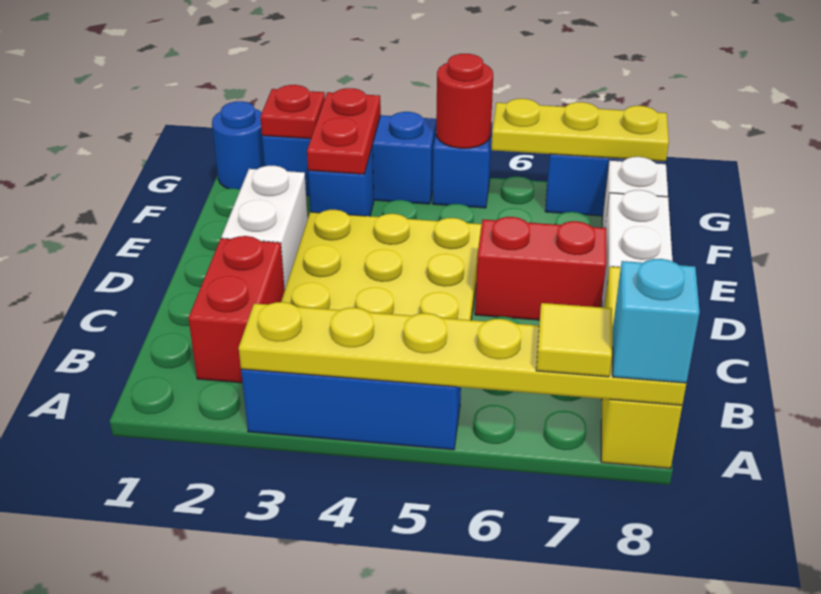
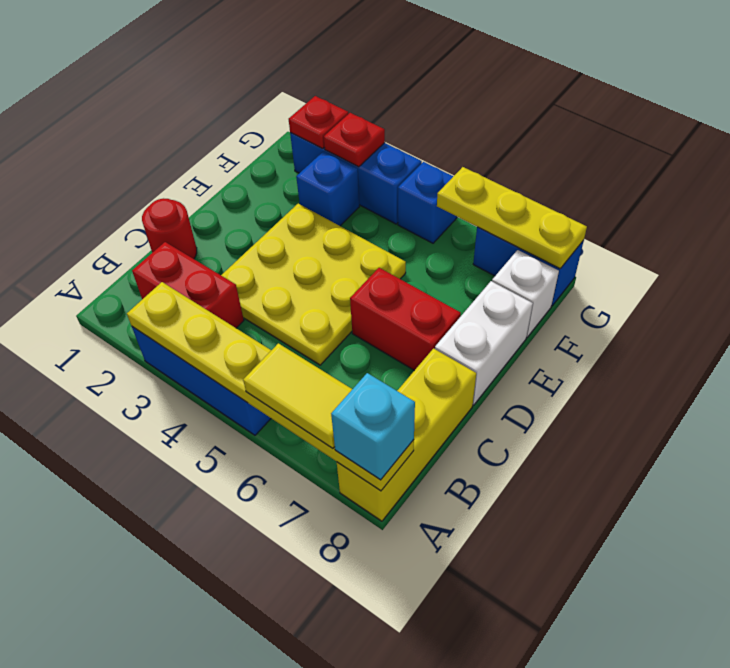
yellow tile A7 level 3 -> yellow tile A6:A7 level 3
red brick B2:C2 level 1 -> red brick B2:B3 level 1
white brick D2:E2 level 1 -> none
red plate F3:G3 level 2 -> red plate G3 level 2
blue round brick G1 level 1 -> none
red round brick G5 level 2 -> red round brick C1 level 1

